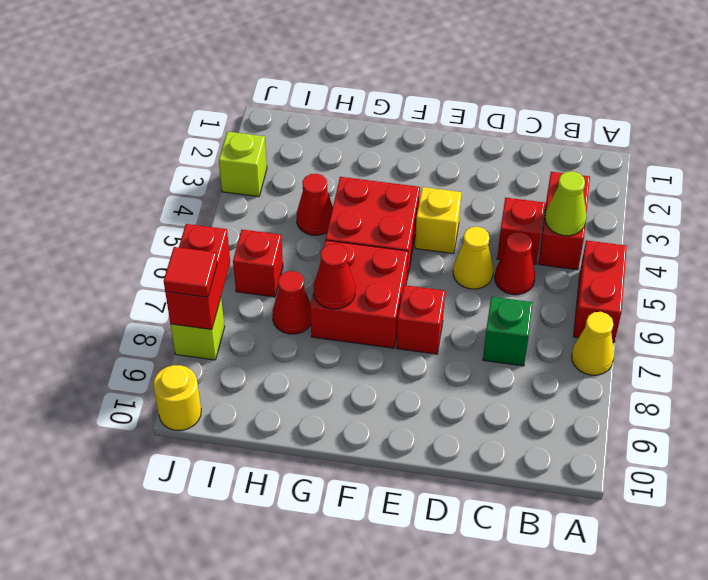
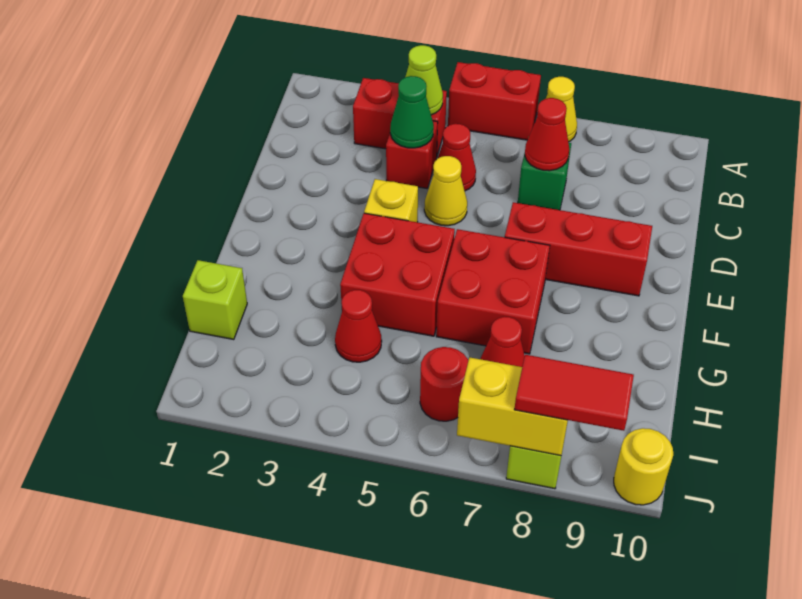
none -> green cone C4 level 2
red brick E7 level 1 -> red brick E7:E9 level 1
red cone G7 level 2 -> red cone C7 level 2
red brick I6 level 1 -> red round brick I6 level 1
lime brick J3 level 1 -> lime brick H1 level 1
red brick J7:J8 level 2 -> yellow brick J7:J8 level 2
red tile J8 level 3 -> red tile J8:J9 level 3

